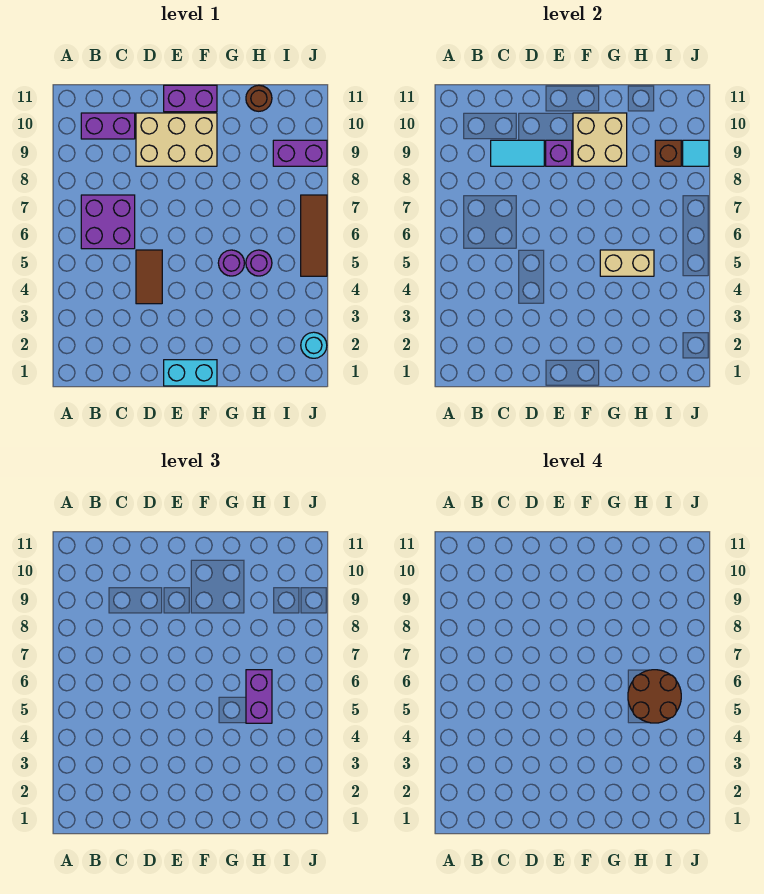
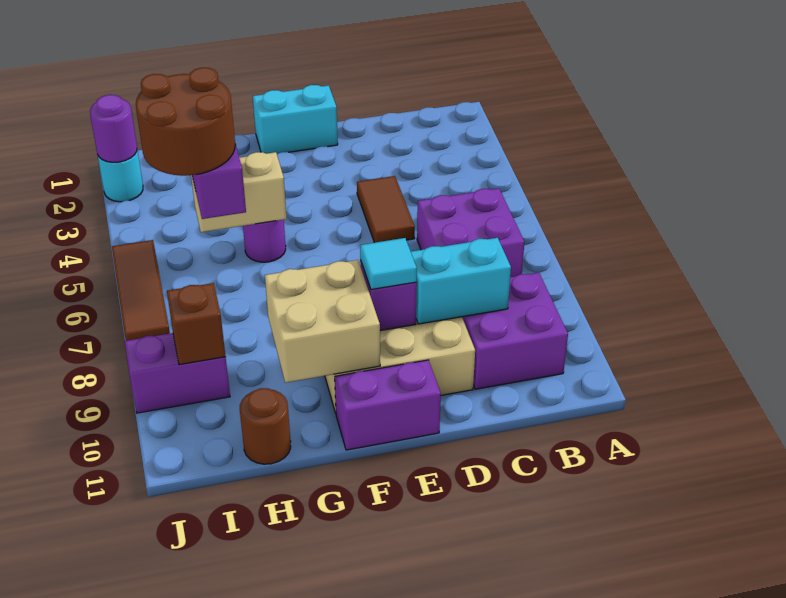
purple brick B10:C10 level 1 -> purple brick B9:C10 level 1
cyan tile C9:D9 level 2 -> cyan brick C9:D9 level 2
purple round brick H5 level 1 -> purple round brick J2 level 2
cyan tile J9 level 2 -> cyan tile E9 level 3

